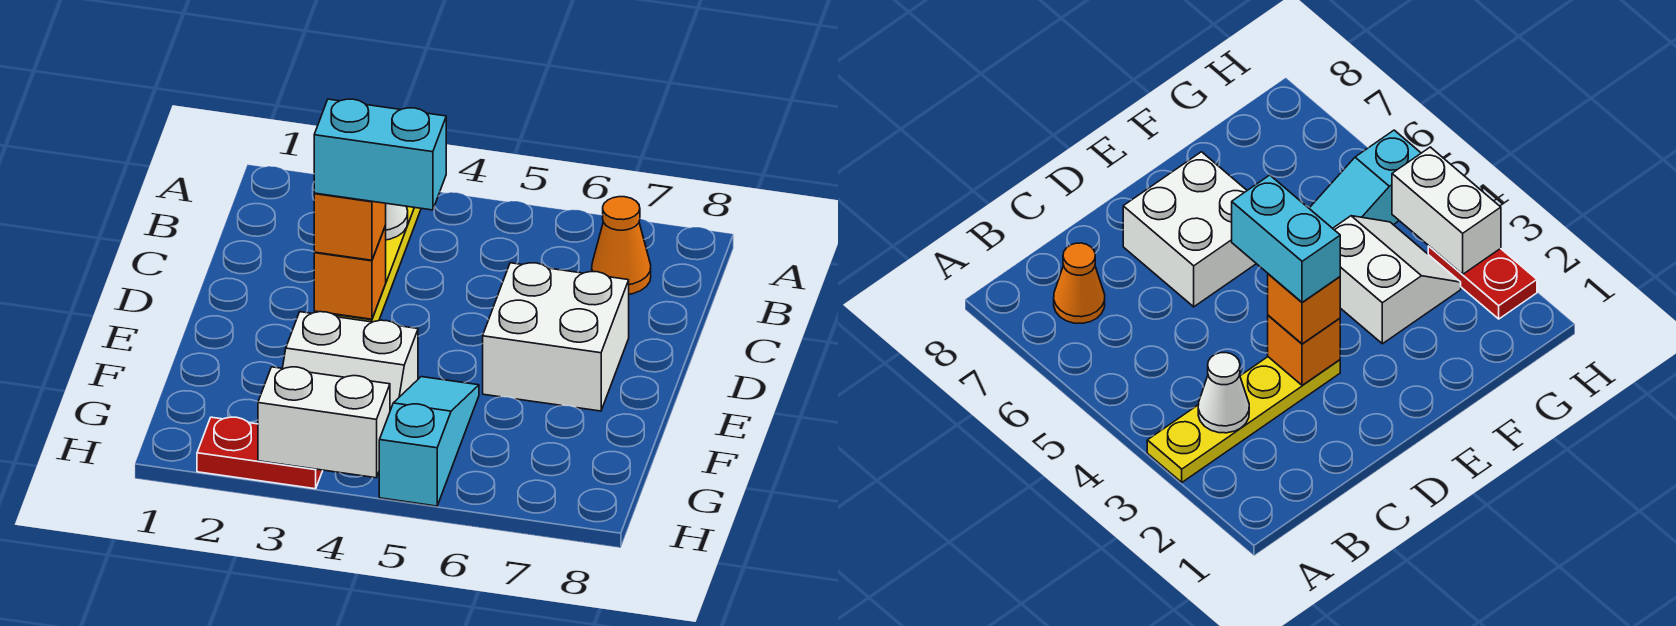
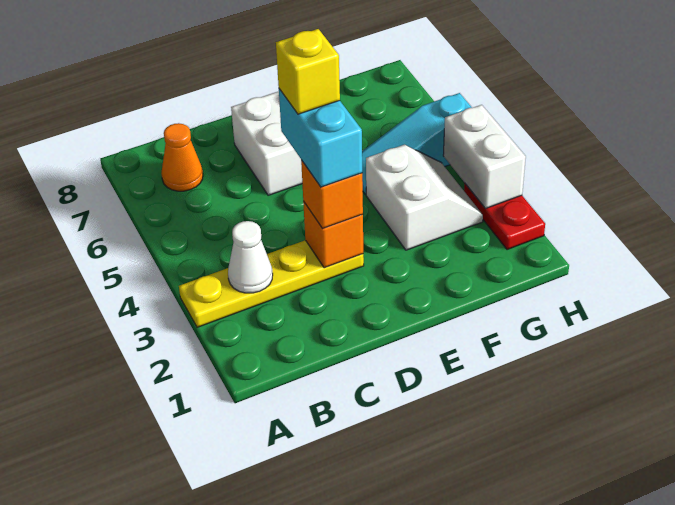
none -> yellow brick D4 level 5

